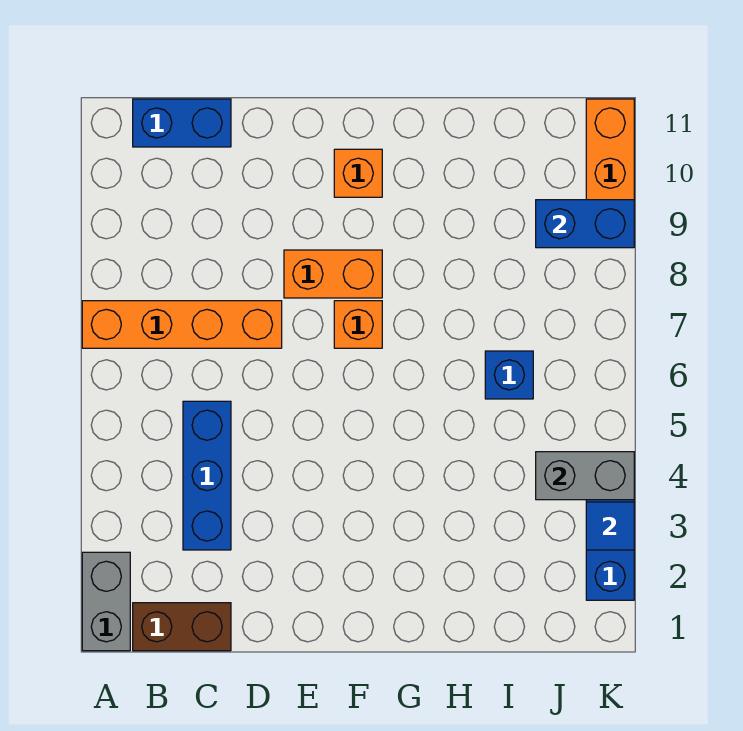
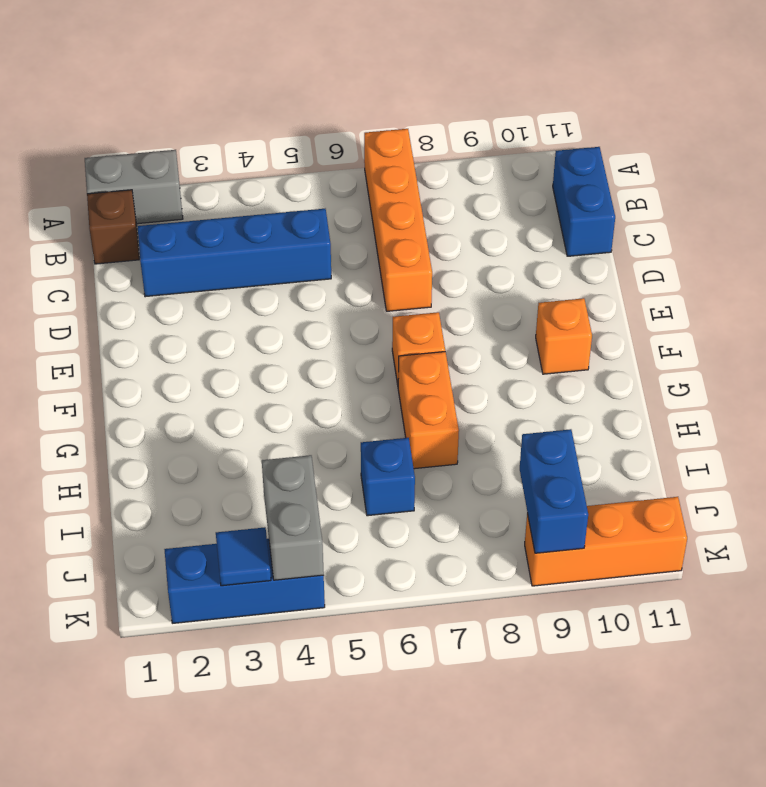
brown brick B1:C1 level 1 -> brown brick B1 level 1
blue brick C3:C5 level 1 -> blue brick C2:C5 level 1
orange brick E8:F8 level 1 -> orange brick G7:H7 level 1

